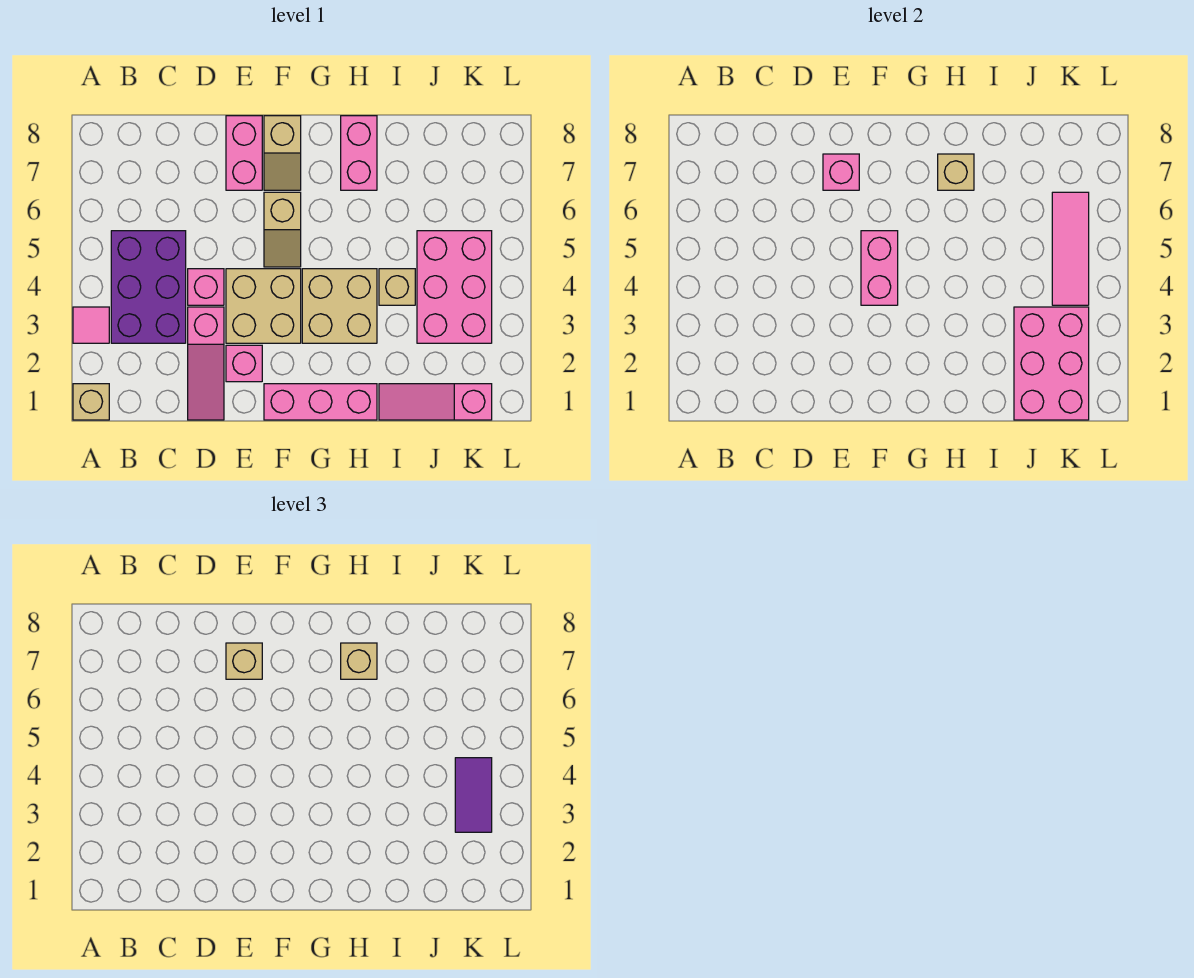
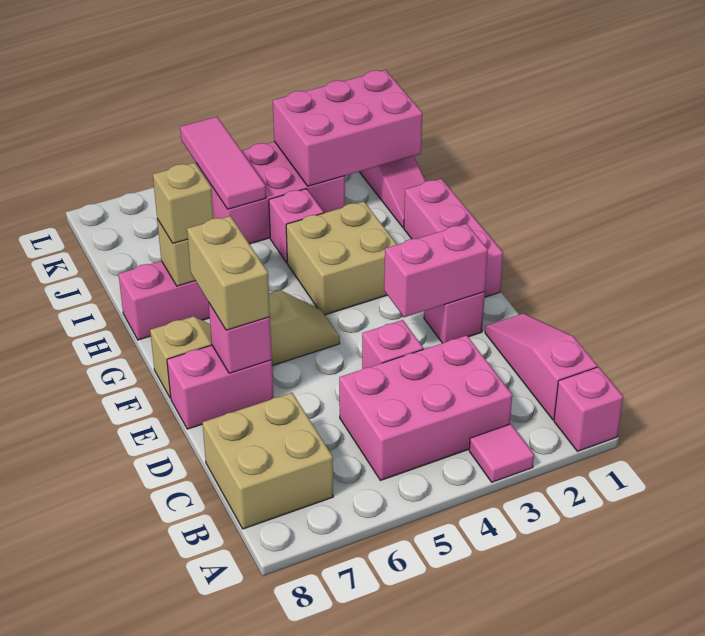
tan brick A1 level 1 -> pink brick A1 level 1
purple brick B3:C5 level 1 -> pink brick B3:C5 level 1
pink slope D1:D3 level 1 top 3 -> pink slope B1:D1 level 1 top B
tan brick E3:F4 level 1 -> tan brick B7:C8 level 1
tan brick E7 level 3 -> tan brick E7:F7 level 3
pink brick F4:F5 level 2 -> pink brick E2:E3 level 2
tan brick I4 level 1 -> pink brick I4 level 1
purple tile K3:K4 level 3 -> none
pink tile K4:K6 level 2 -> pink tile J5:L5 level 2

